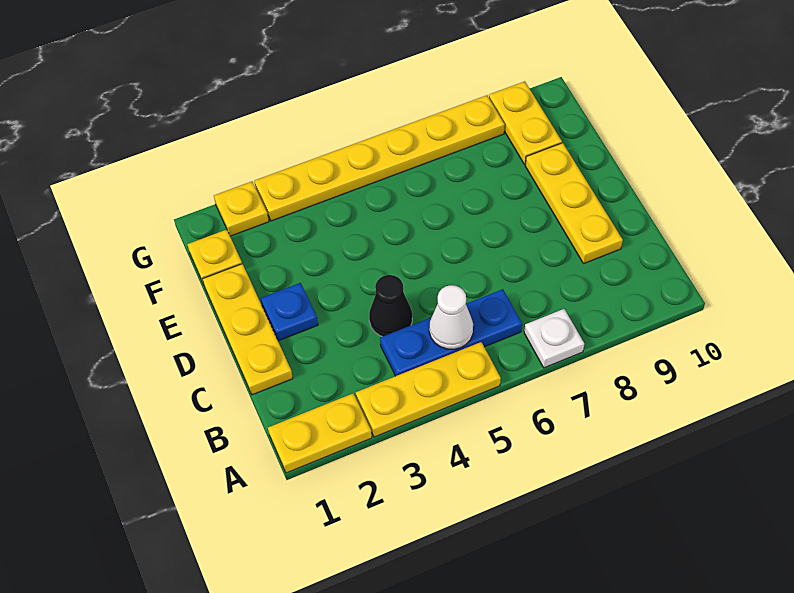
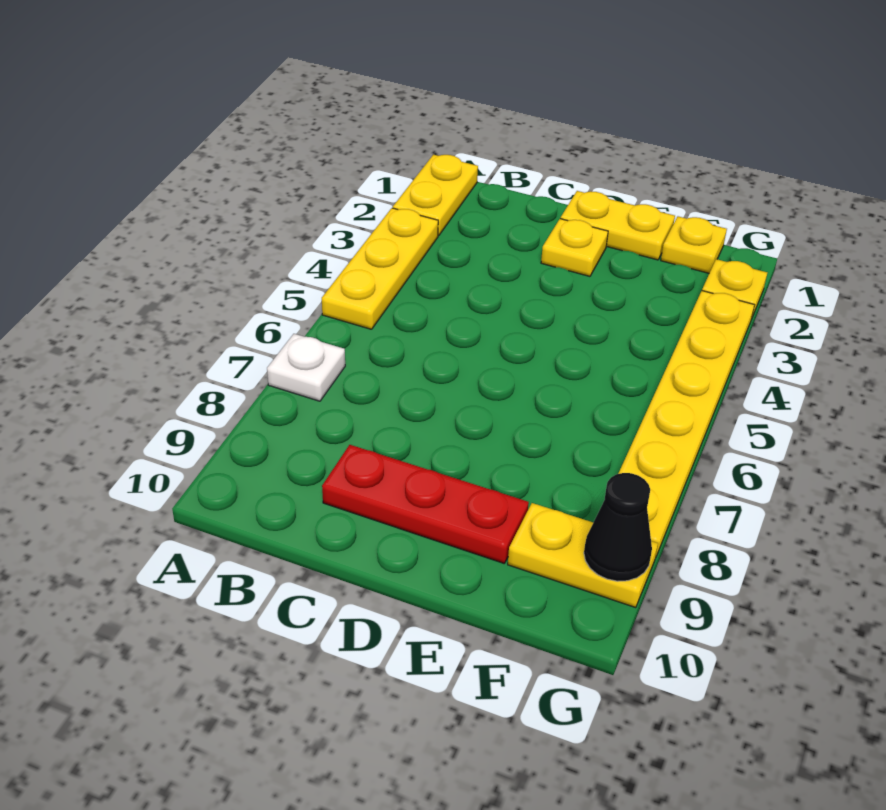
blue plate B4:B6 level 1 -> none
white cone B5 level 2 -> none
yellow plate C1:E1 level 1 -> yellow plate D1:E1 level 1
black cone C4 level 1 -> black cone G9 level 2
yellow plate C9:E9 level 1 -> red plate C9:E9 level 1
blue plate D2 level 1 -> yellow plate D2 level 1

